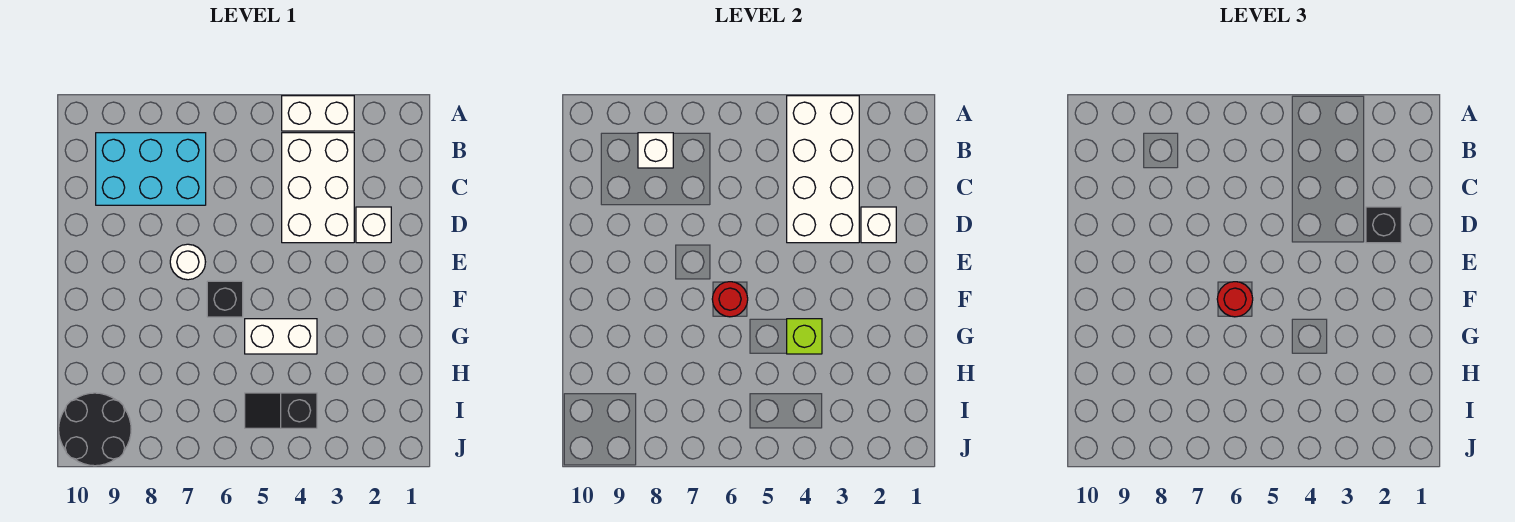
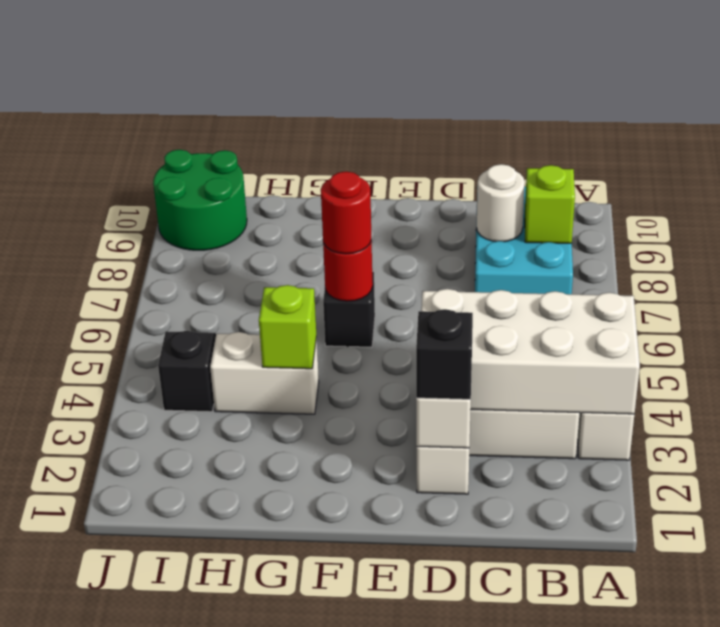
white brick B8 level 2 -> lime brick B8 level 2
white round brick E7 level 1 -> white round brick C8 level 2
white brick G4:G5 level 1 -> white brick G4:H4 level 1
black round brick I9:J10 level 1 -> green round brick I9:J10 level 1

